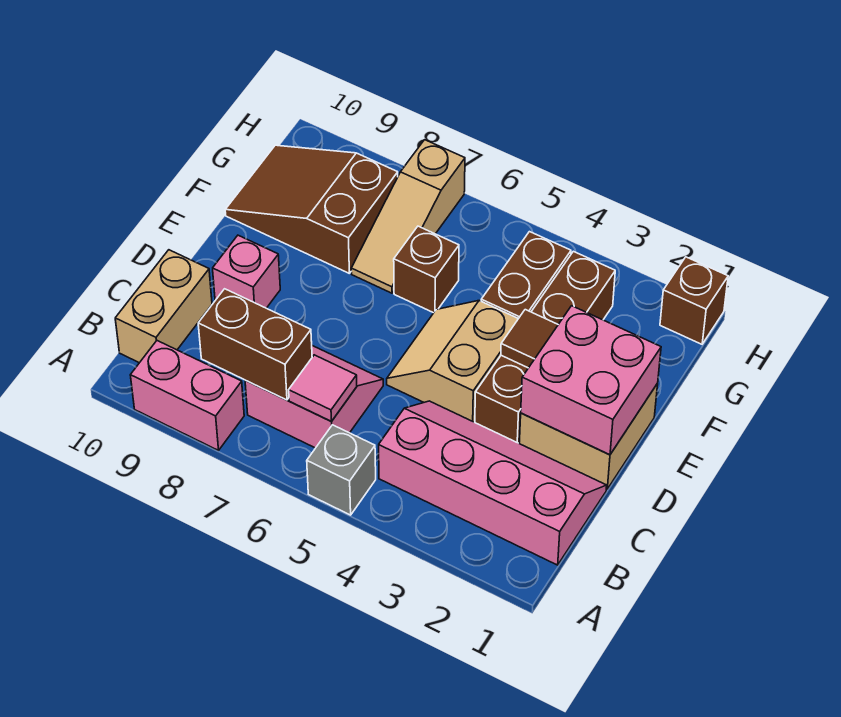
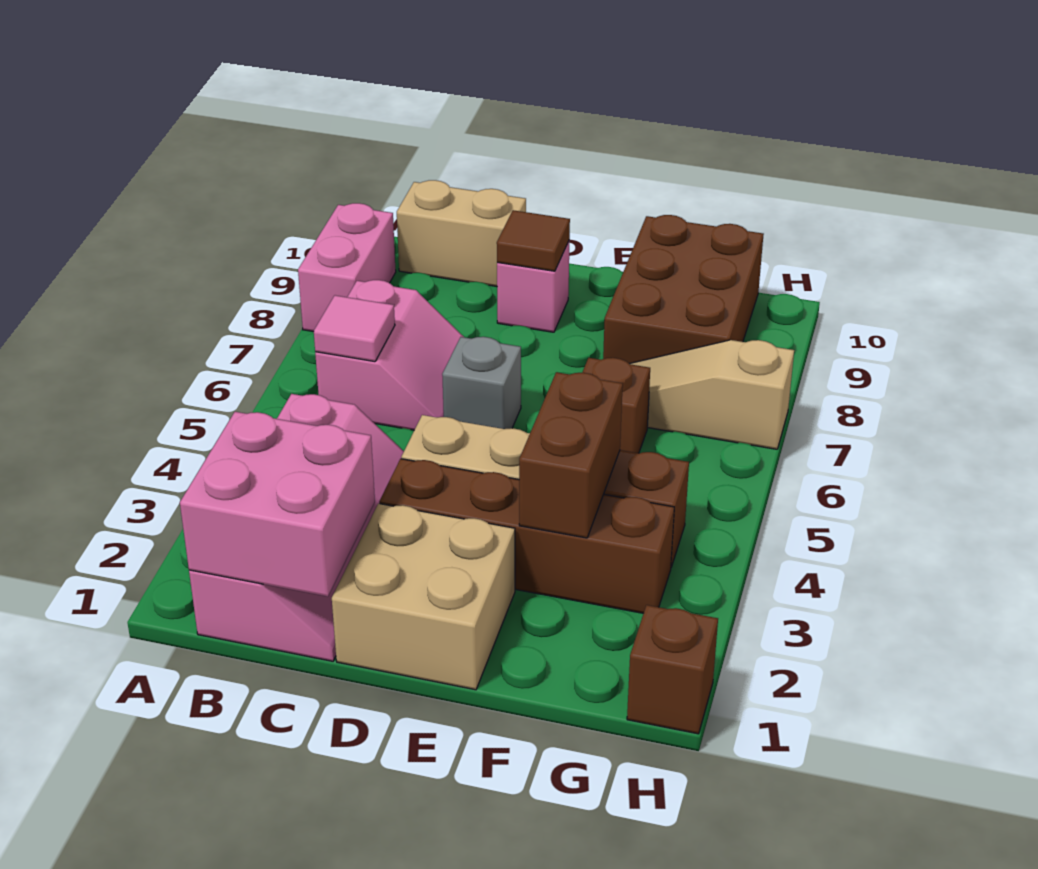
grey brick A5 level 1 -> grey brick D6 level 1
brown brick B7:B8 level 2 -> brown brick F3:F4 level 2
pink brick D1:E2 level 2 -> pink brick B1:C2 level 2
brown tile E3 level 2 -> brown tile D9 level 2
brown slope F8:G10 level 1 top 8 -> brown brick F8:G10 level 1

